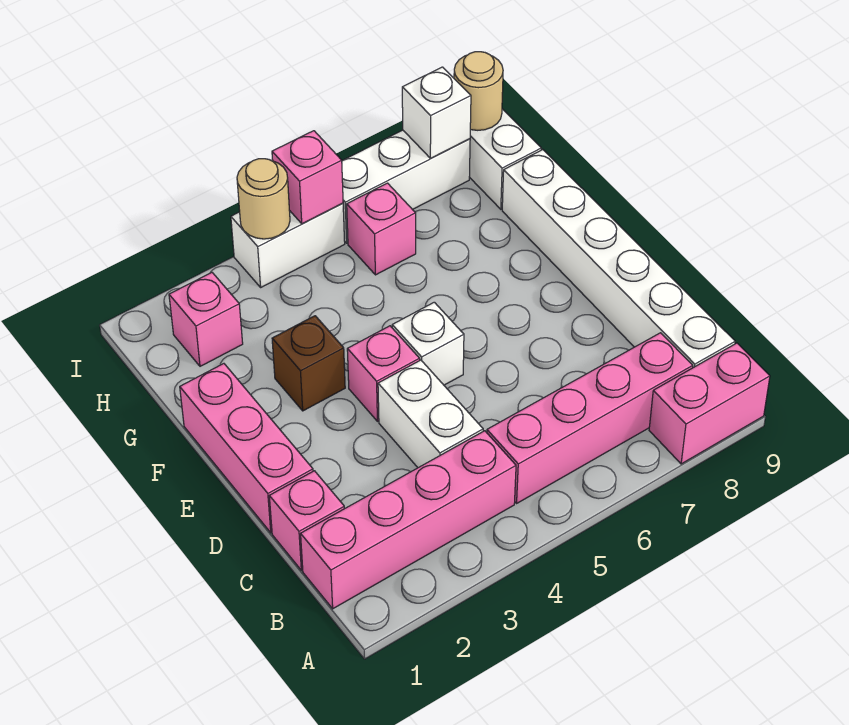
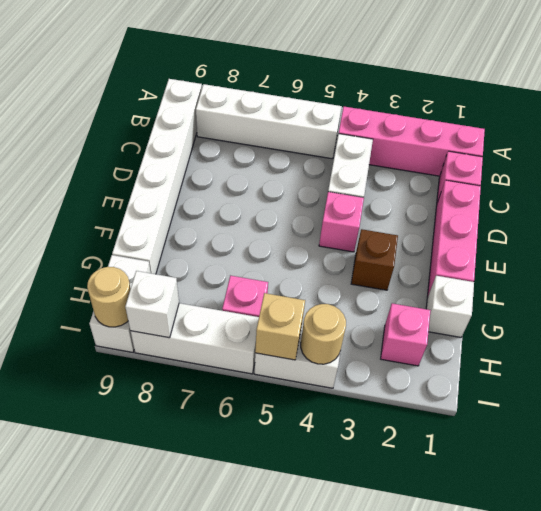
pink brick A8:A9 level 1 -> none
pink brick B5:B8 level 1 -> white brick B5:B8 level 1
white brick E5 level 1 -> white brick G1 level 1
pink brick I5 level 2 -> tan brick I5 level 2

